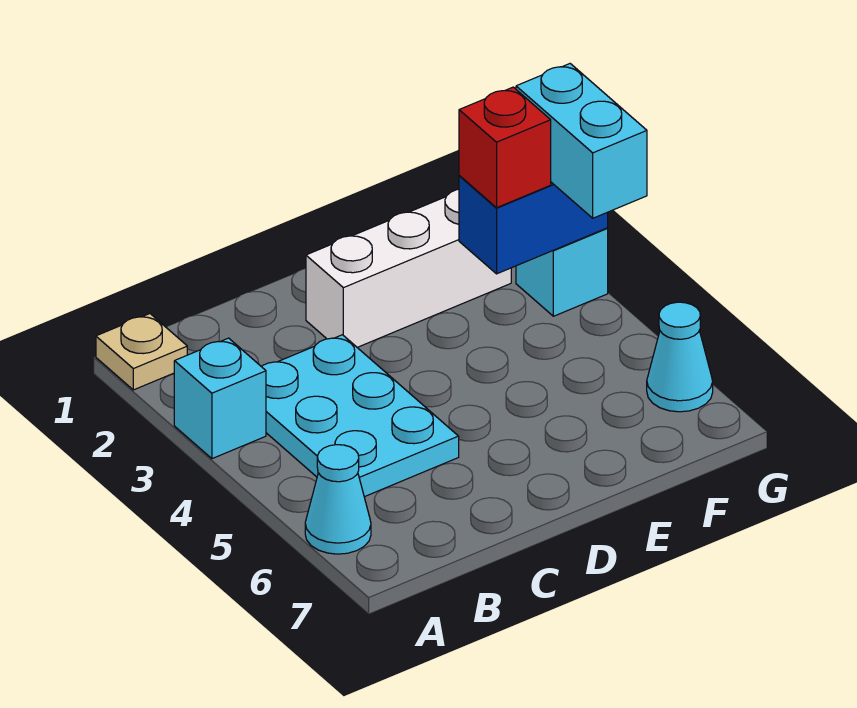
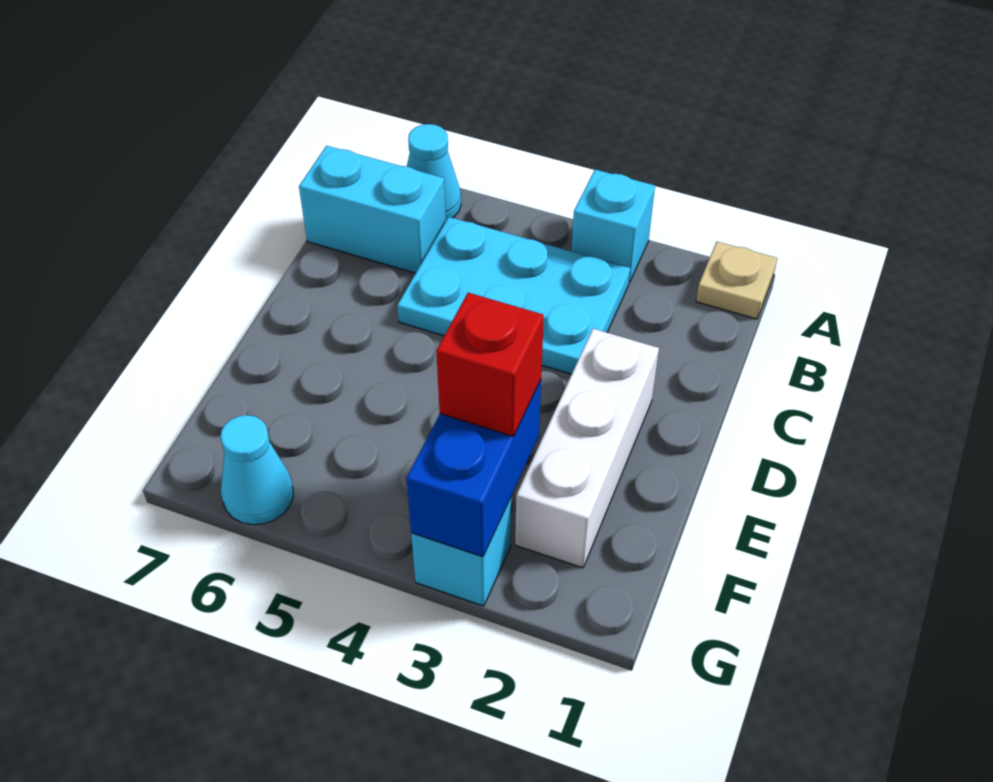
cyan brick G3:G4 level 3 -> cyan brick B6:B7 level 1

